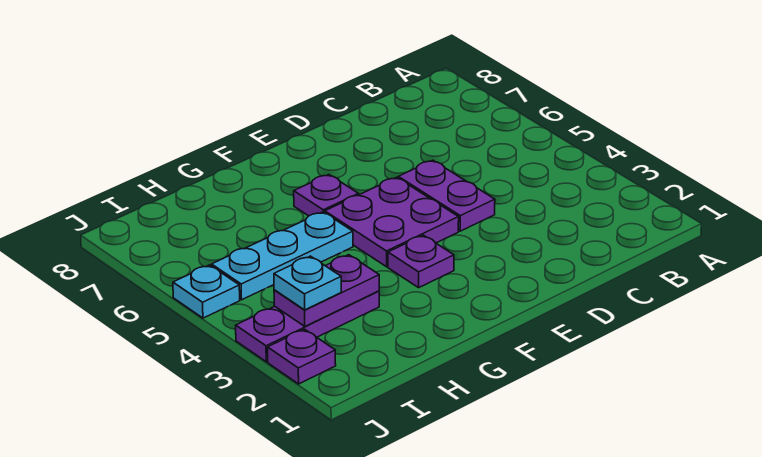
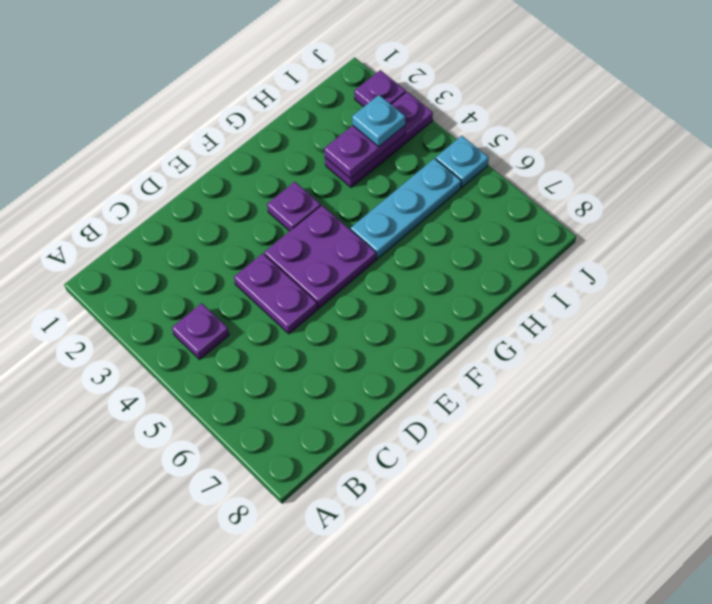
purple plate F6 level 1 -> purple plate B4 level 1

